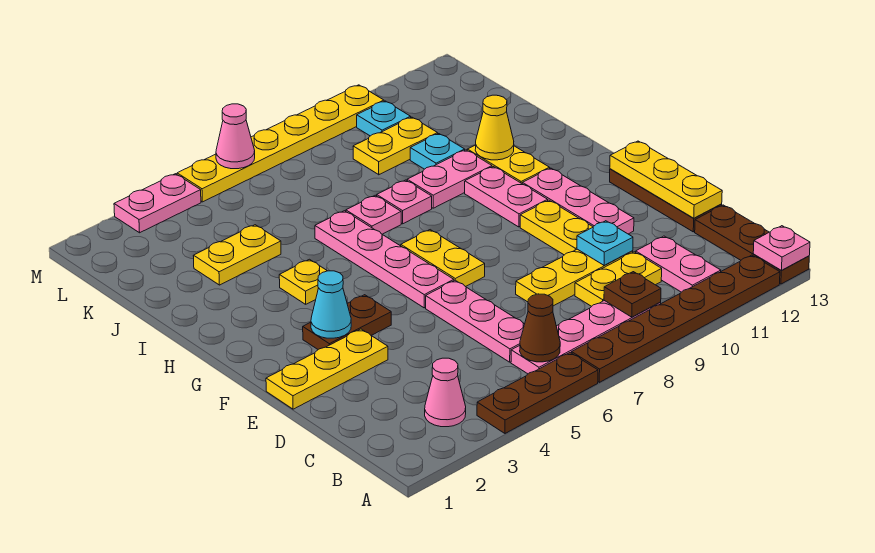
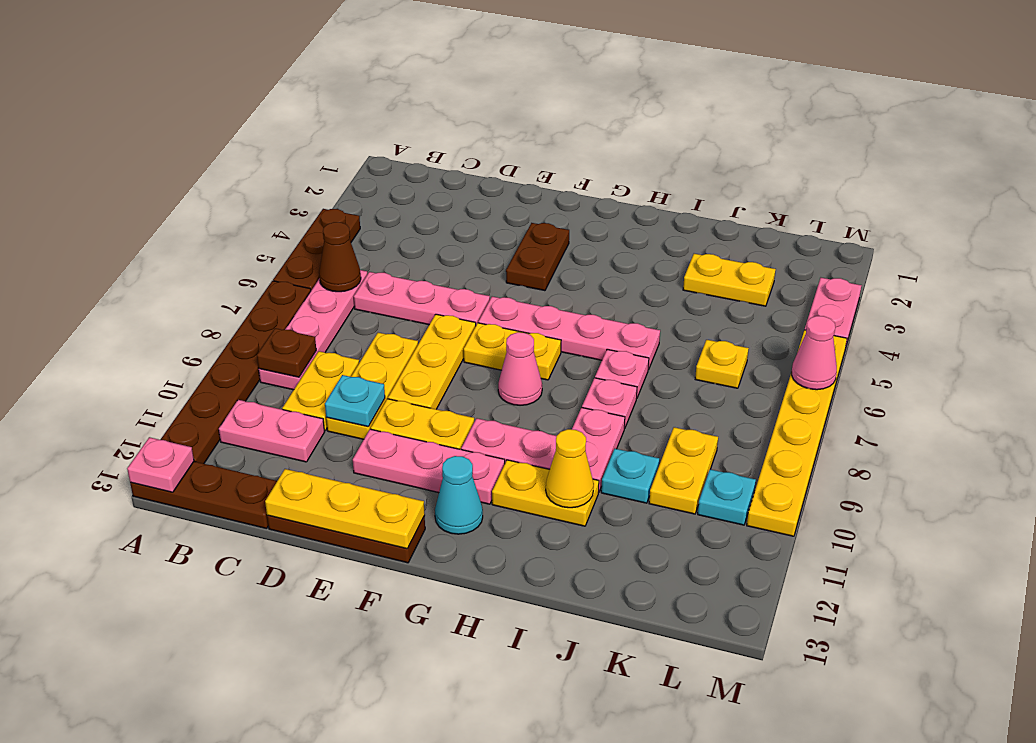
pink cone B3 level 1 -> pink cone G8 level 1
yellow plate E1:E3 level 1 -> yellow plate E7:E9 level 1
cyan cone F3 level 2 -> cyan cone G12 level 1
yellow plate H4 level 1 -> yellow plate K6 level 1
yellow plate J3:J4 level 1 -> yellow plate J3:K3 level 1

